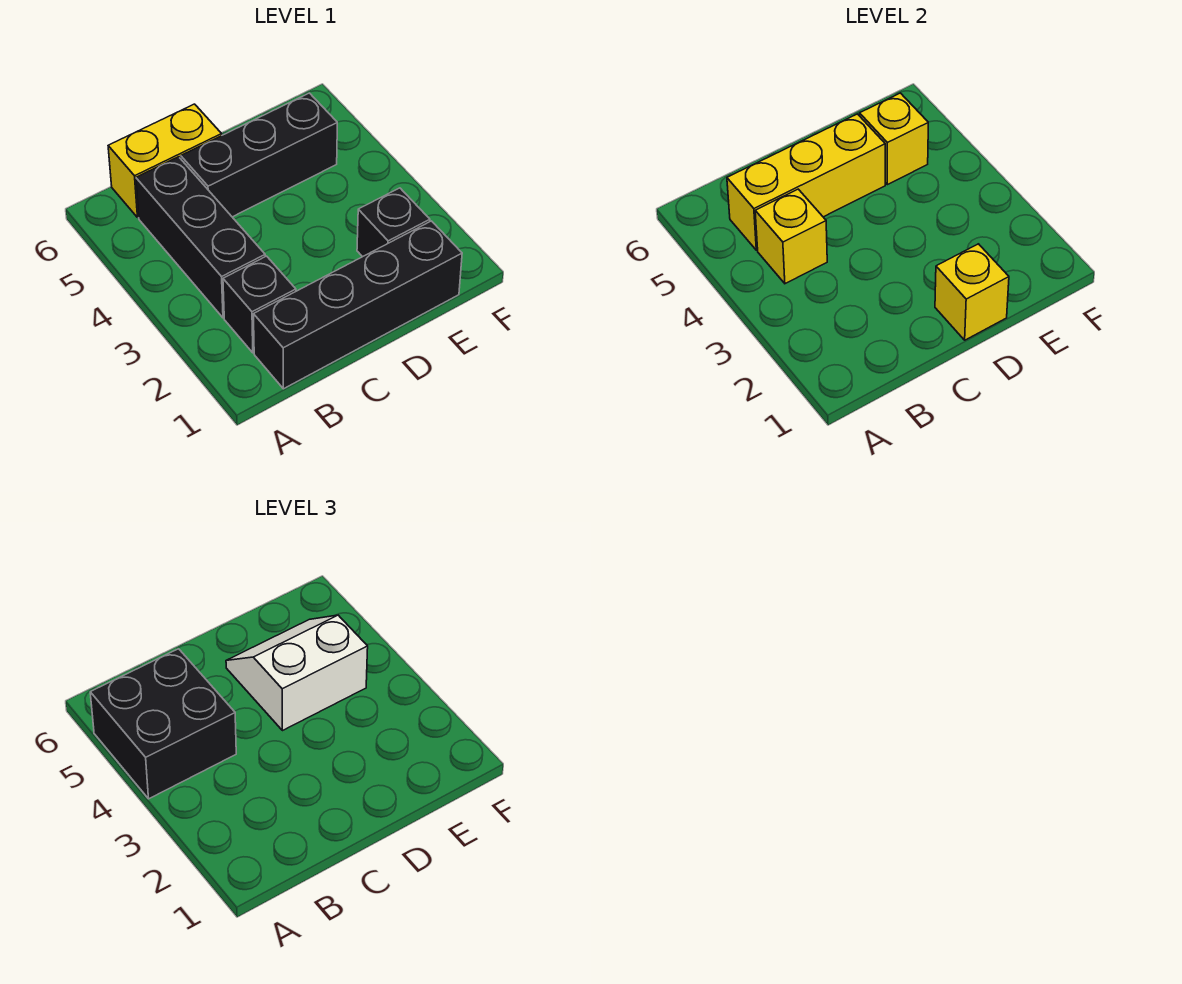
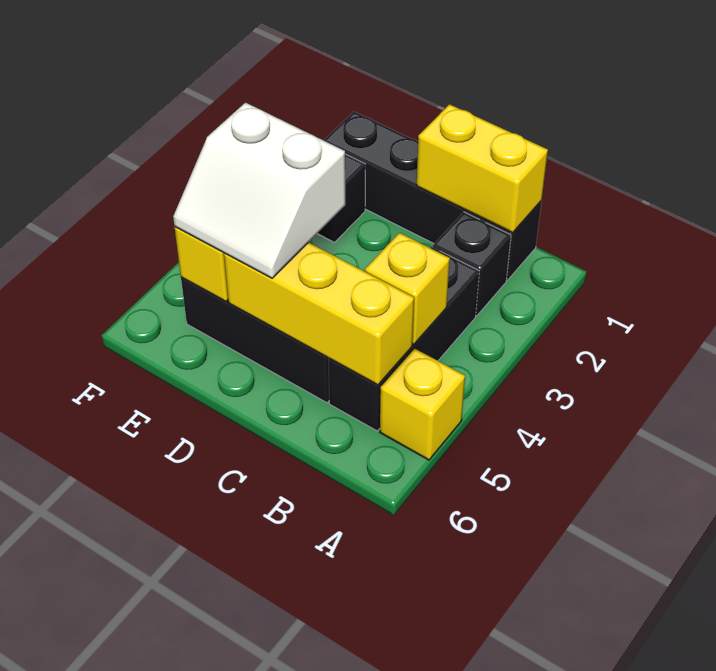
black brick A4:B5 level 3 -> none
yellow brick B6:C6 level 1 -> yellow brick B1:C1 level 2
yellow brick D1 level 2 -> yellow brick A5 level 1

